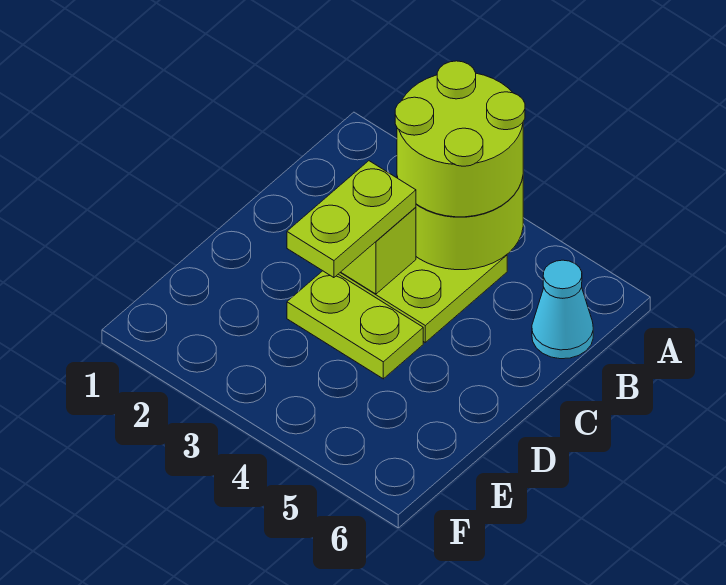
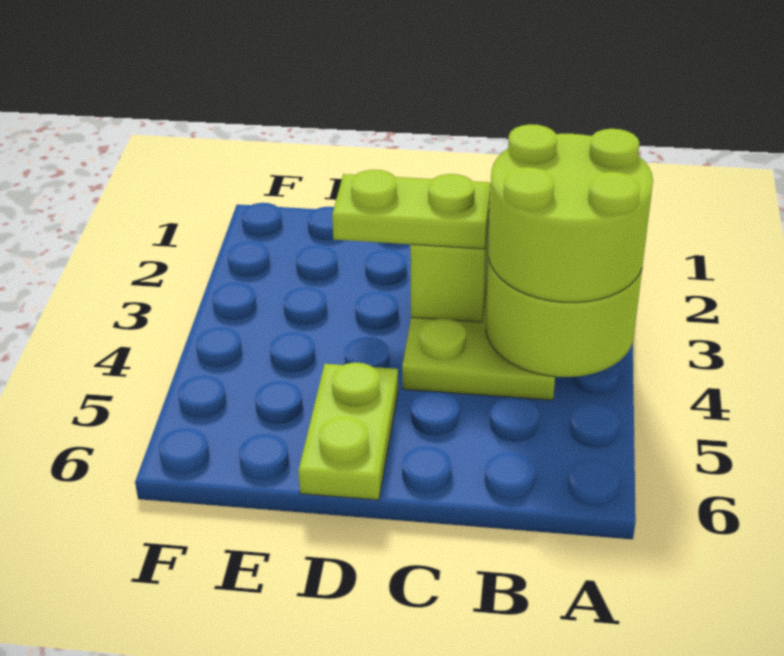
cyan cone B6 level 1 -> none
lime plate D3:D4 level 1 -> lime plate D5:D6 level 1

